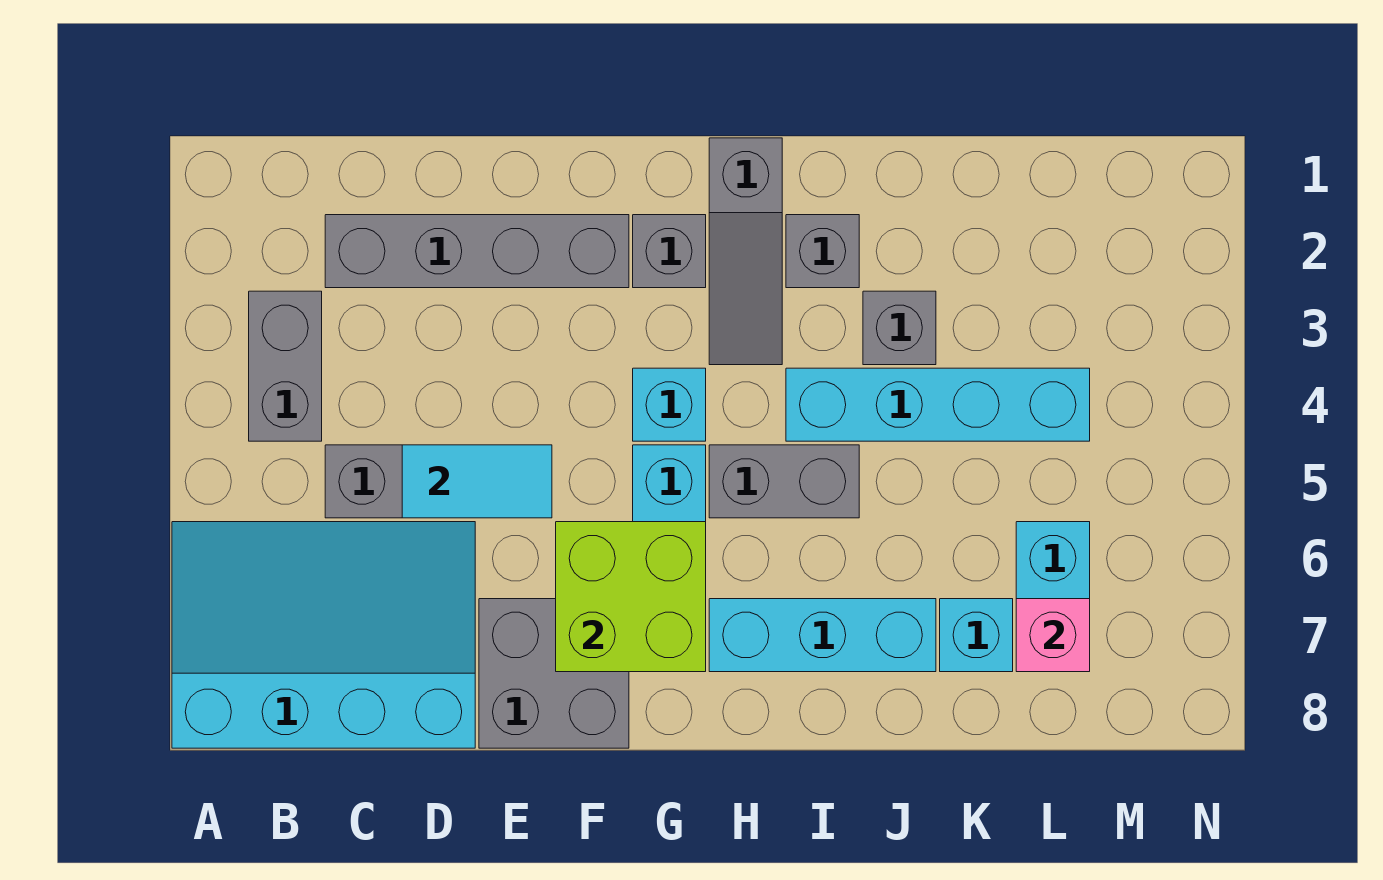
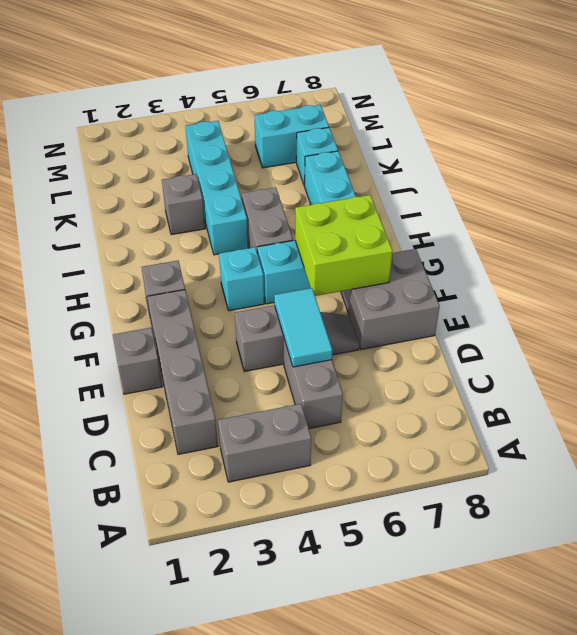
cyan slope A6:D8 level 1 top 8 -> none
grey slope H1:H3 level 1 top 1 -> grey slope E4:E6 level 1 top 4
grey brick I2 level 1 -> grey brick E1 level 1
pink brick L7 level 2 -> none

